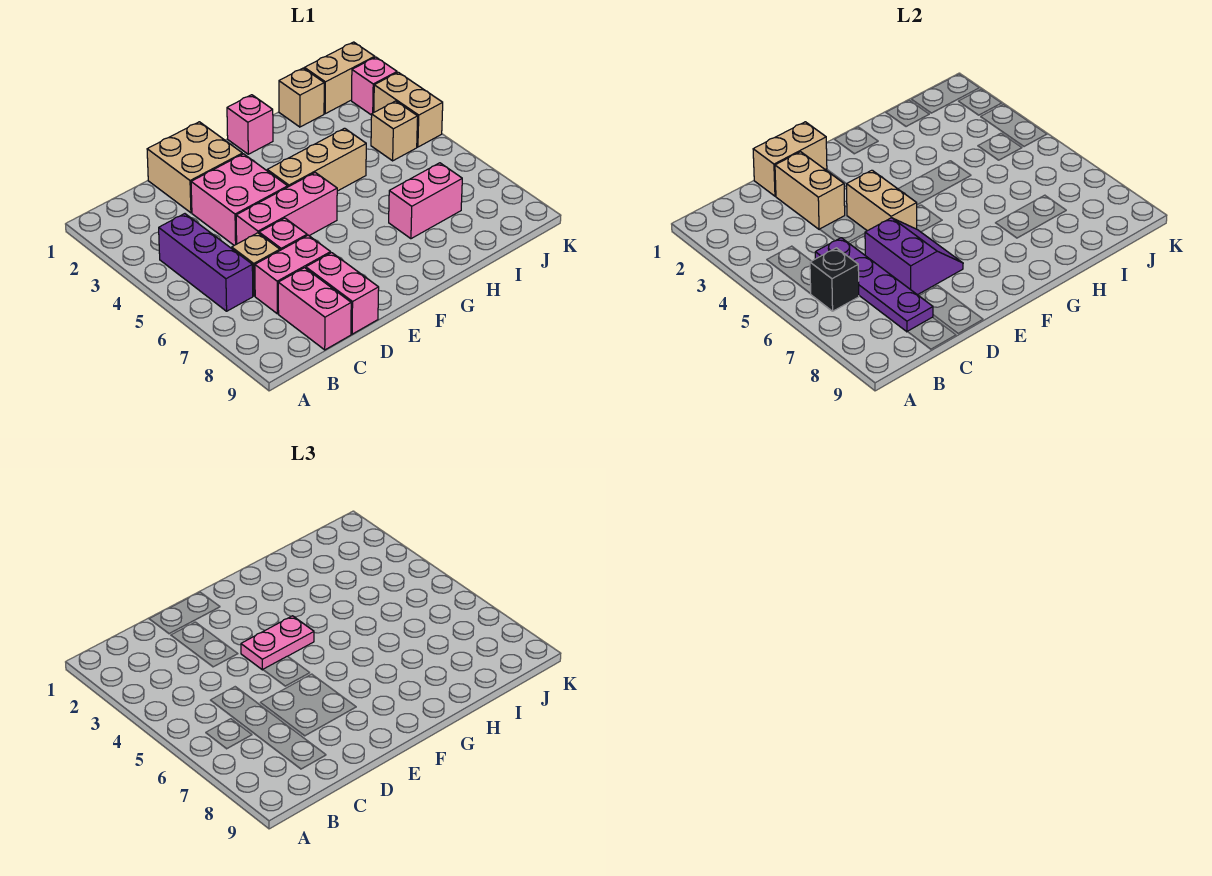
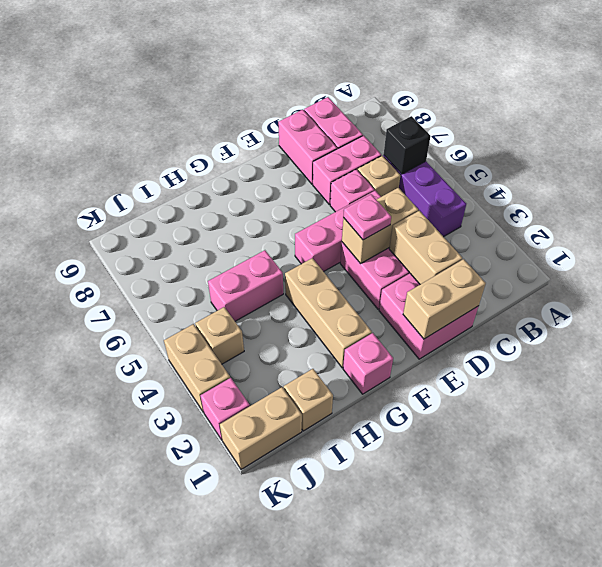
purple plate C5:C8 level 2 -> none
tan brick D1:E2 level 1 -> pink brick D1:E2 level 1
purple slope D6:E7 level 2 top D -> none
tan brick E4:E5 level 2 -> tan brick D4:E4 level 2
pink plate E4:F4 level 3 -> pink plate E4 level 3
tan brick F4:H4 level 1 -> tan brick G2:G4 level 1
pink brick H7:I7 level 1 -> pink brick H5:I5 level 1

